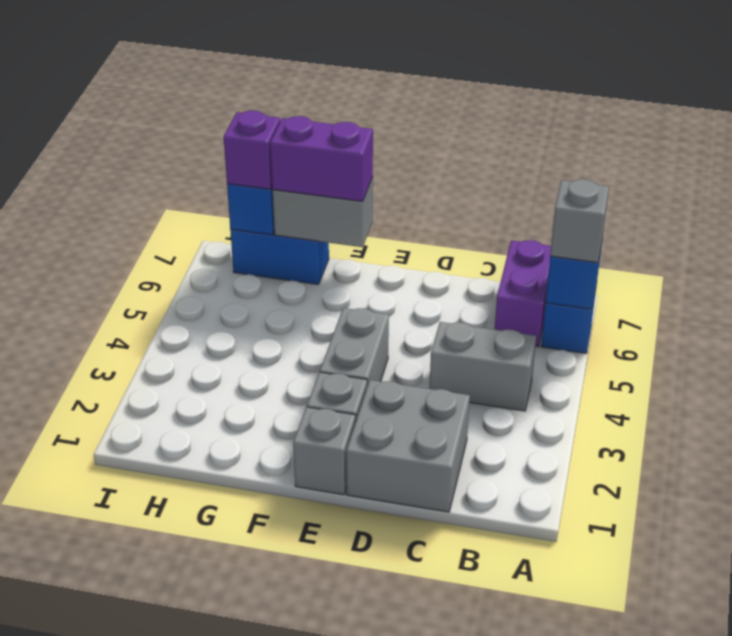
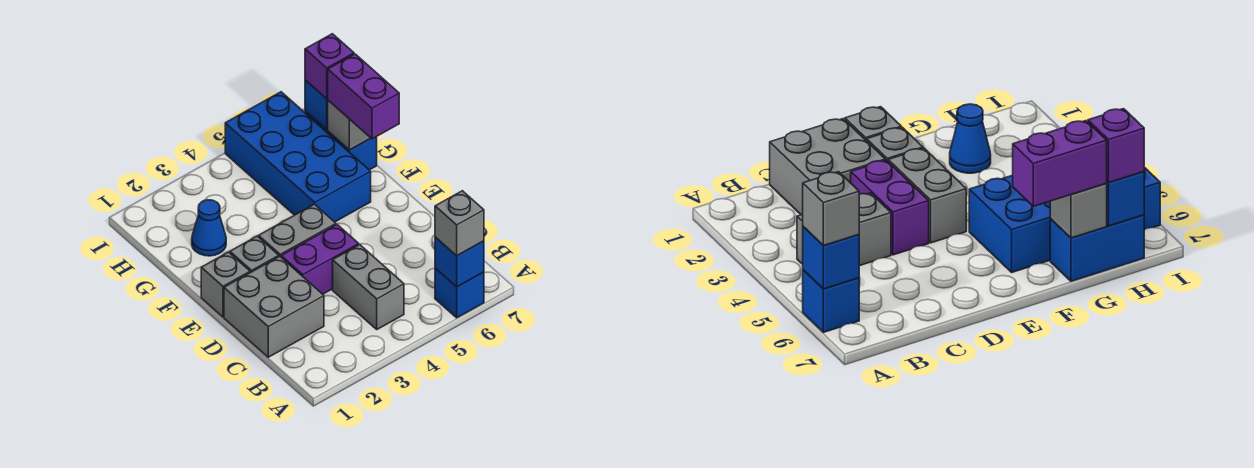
purple brick B6:B7 level 1 -> purple brick D3:D4 level 1
none -> blue brick F5:I6 level 1
grey brick F7:G7 level 2 -> grey brick G7 level 2
none -> blue cone G2 level 1

